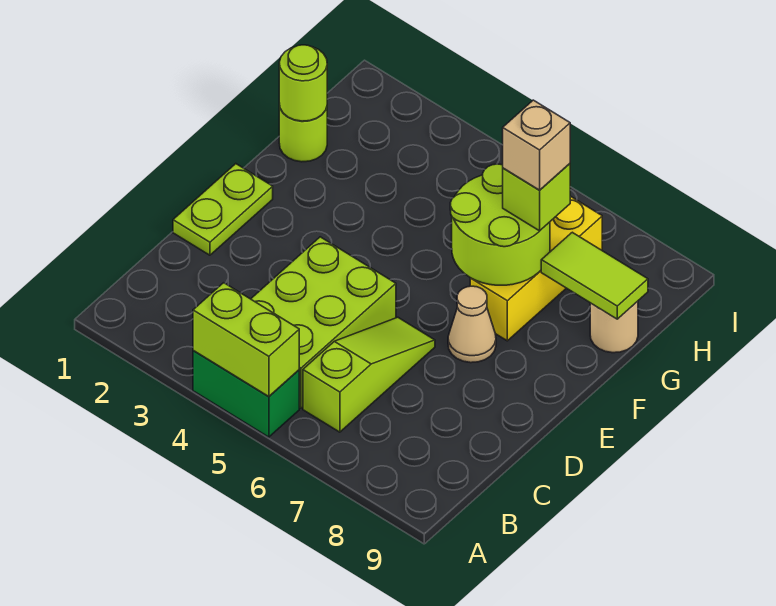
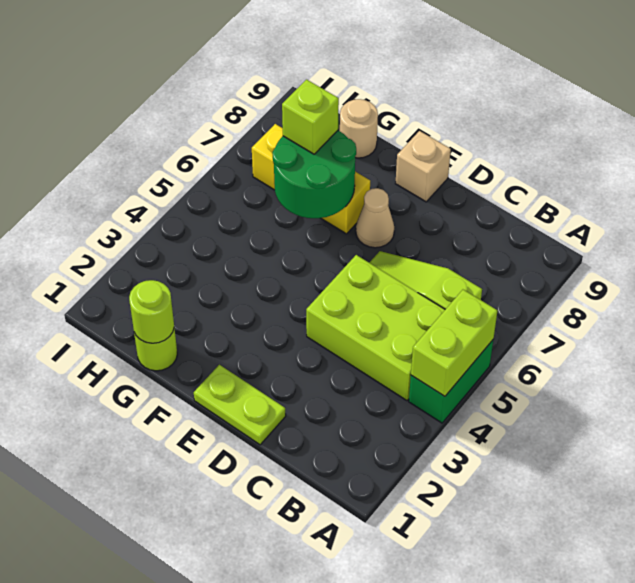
lime round brick F6:G7 level 2 -> green round brick F6:G7 level 2
tan brick G7 level 4 -> tan brick E9 level 1
lime tile G8:G9 level 2 -> none

